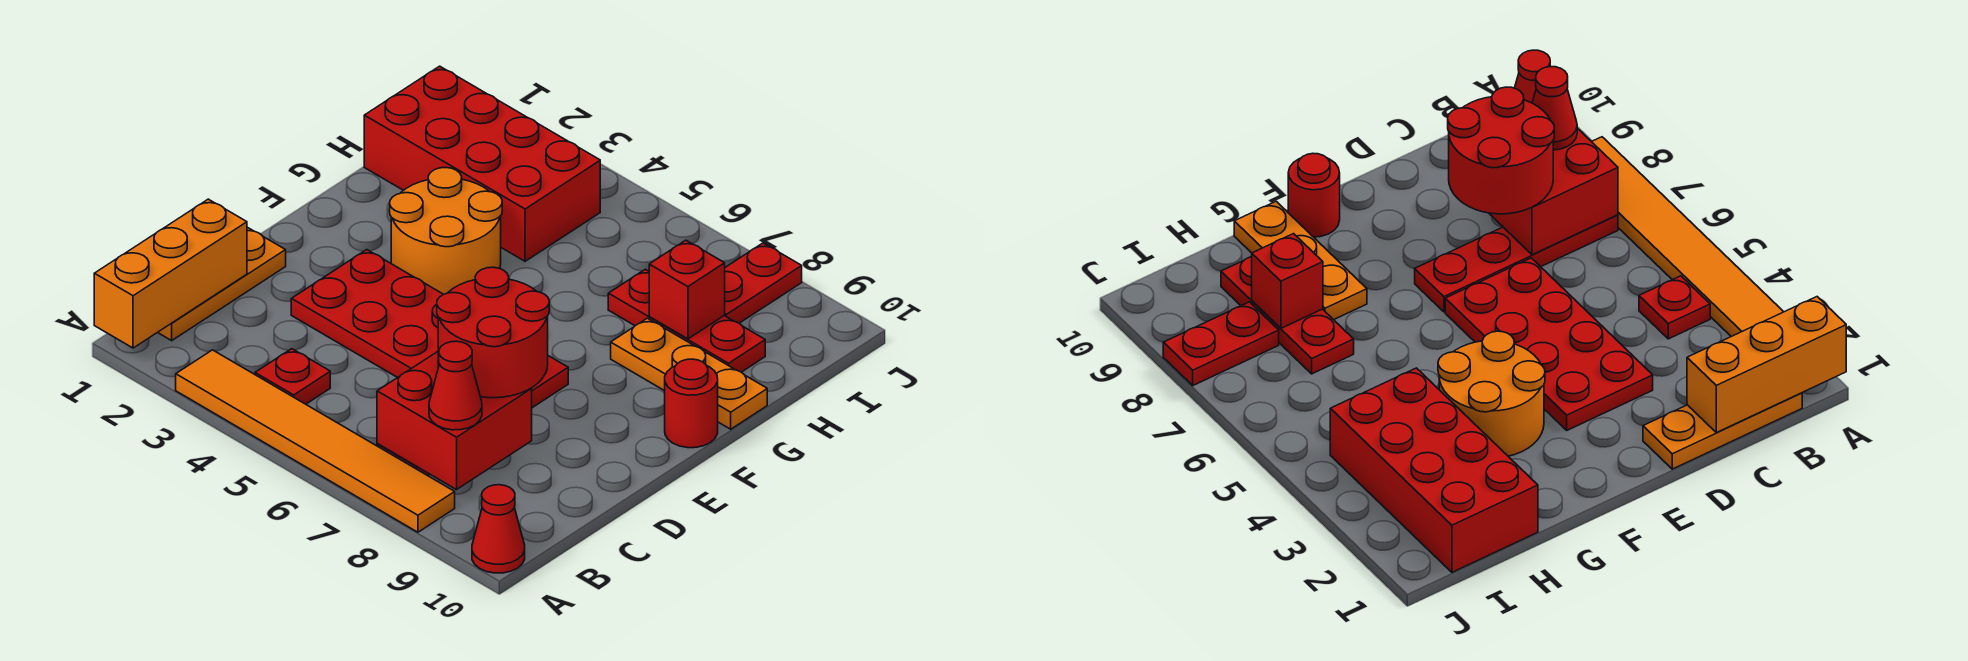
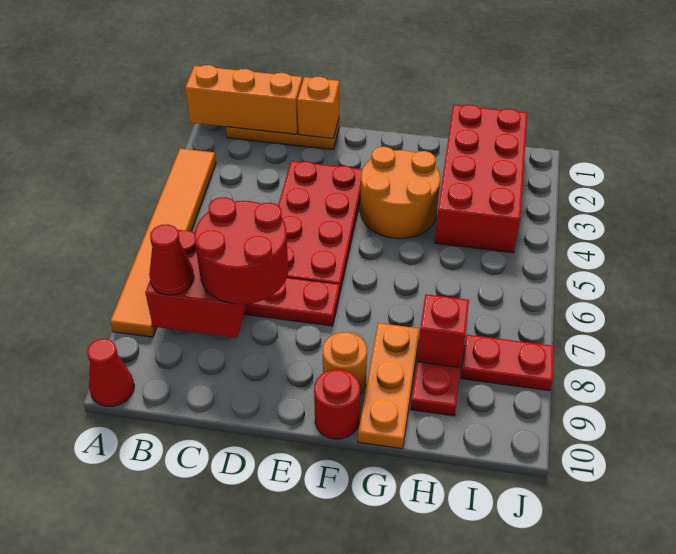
red plate B4 level 1 -> none
none -> orange brick D1 level 2
none -> orange round brick F9 level 1

